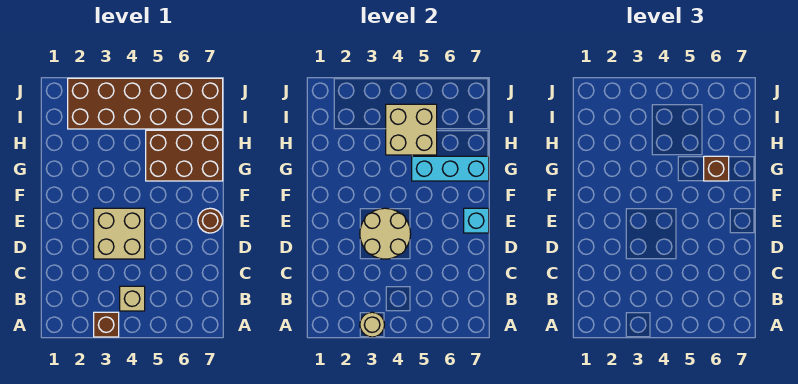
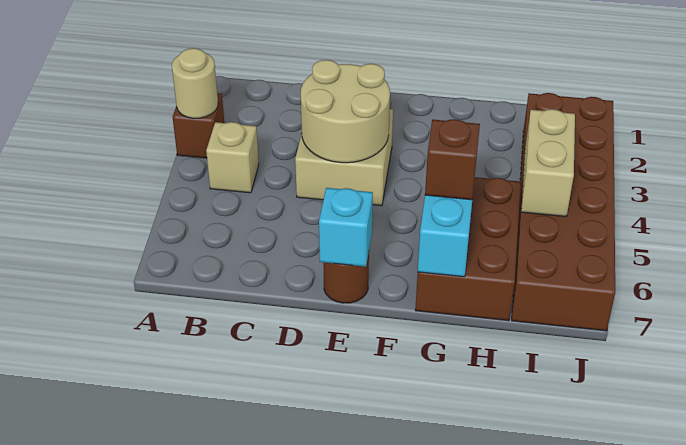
tan brick H4:I5 level 2 -> tan brick I4:I5 level 2

